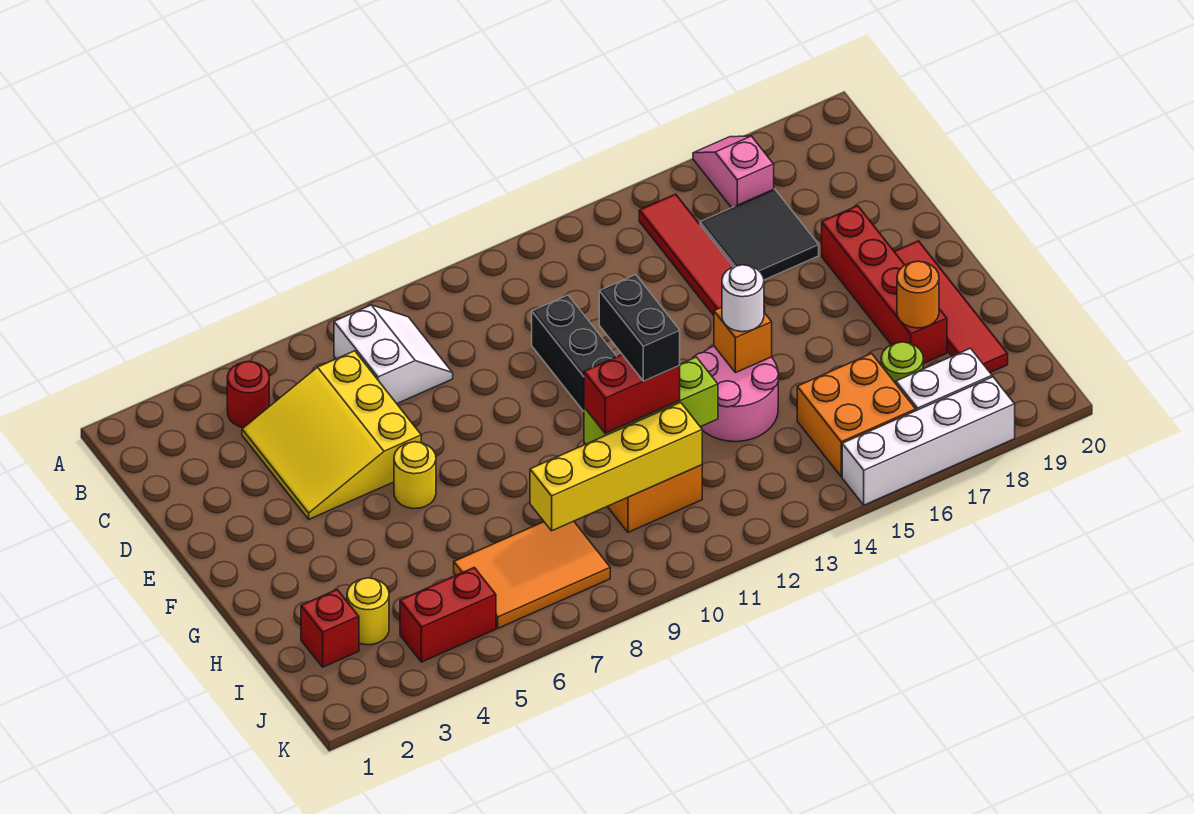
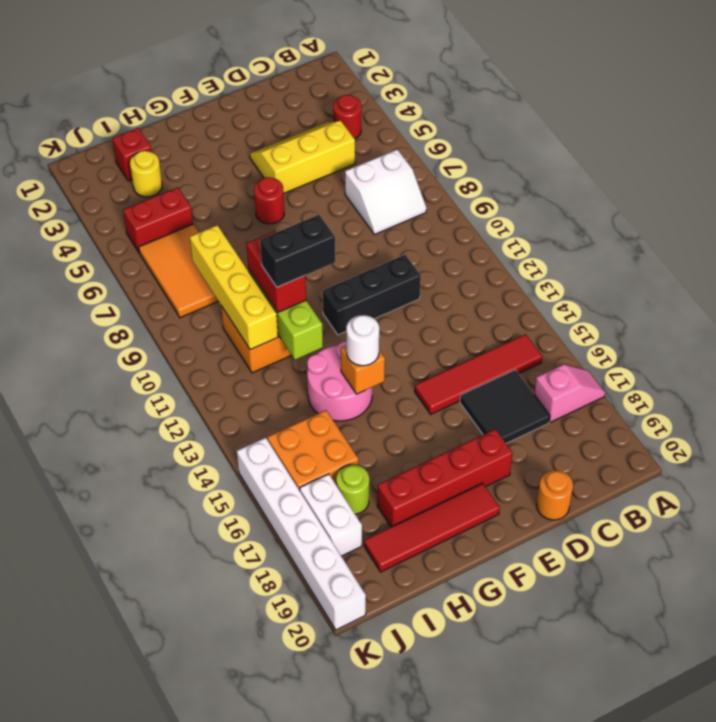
yellow slope C4:E6 level 1 top 6 -> yellow slope C4:E5 level 1 top 5
yellow round brick F6 level 1 -> red round brick F6 level 1
orange round brick H18 level 2 -> orange round brick D20 level 1
red brick J4:J5 level 1 -> red brick I5:J5 level 1
white brick K15:K18 level 1 -> white brick K15:K20 level 1

